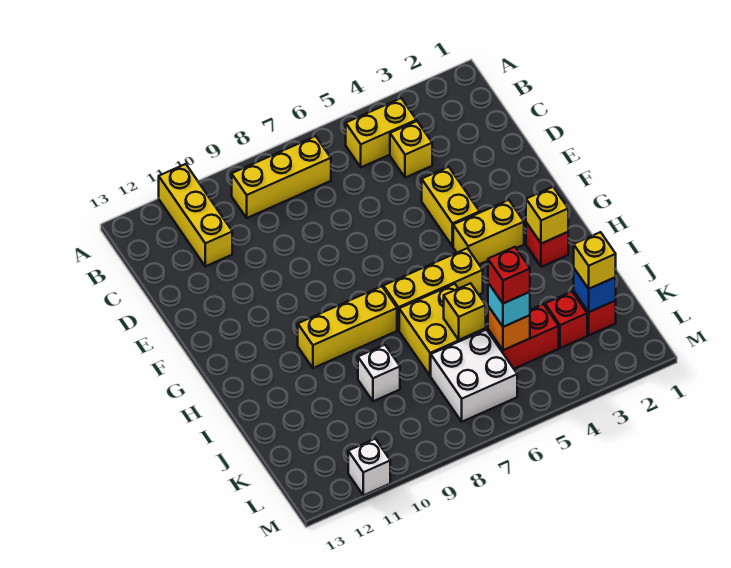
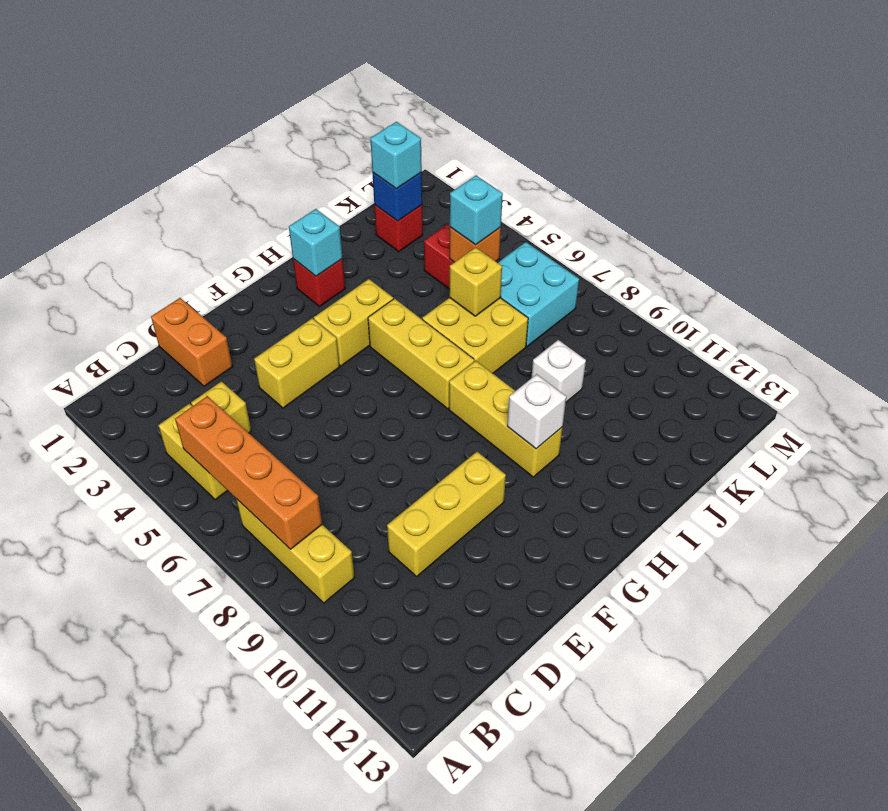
yellow brick A11:C11 level 1 -> yellow brick D10:F10 level 1
none -> orange brick B5:B8 level 2
none -> orange brick D1:D2 level 1
yellow brick G3:G4 level 1 -> yellow brick G4:H4 level 1
yellow brick H2 level 2 -> cyan brick H2 level 2
yellow brick K2 level 3 -> cyan brick K2 level 3
red brick K3 level 1 -> none
red brick K5 level 4 -> none
white brick K6:L7 level 1 -> cyan brick K6:L7 level 1
white brick M11 level 1 -> white brick H10 level 2

